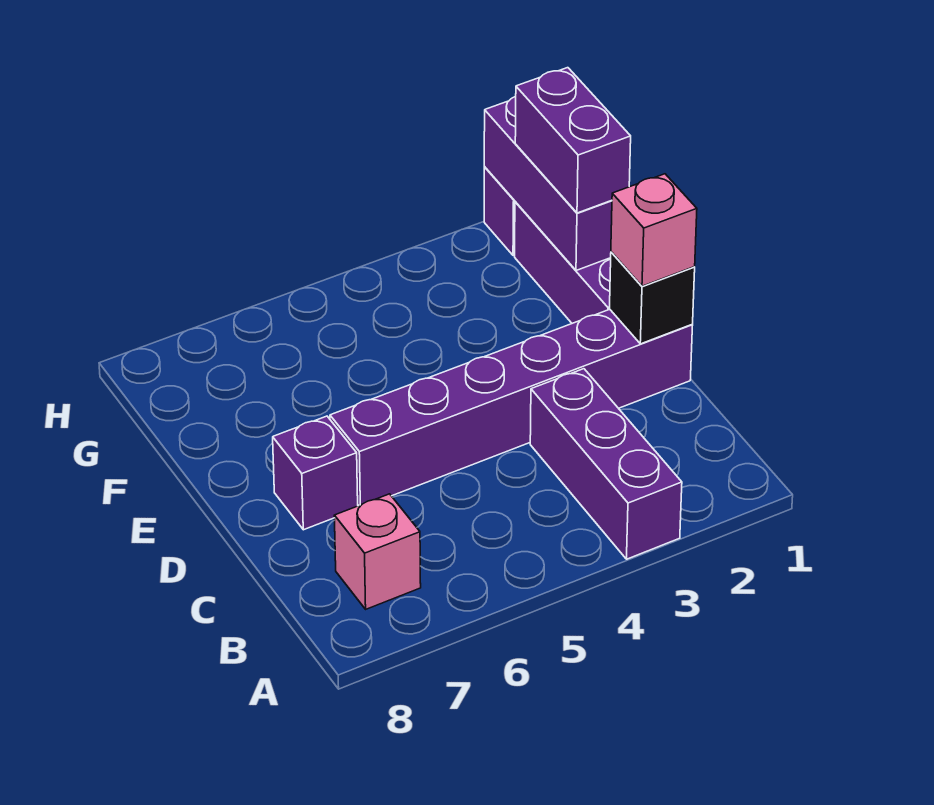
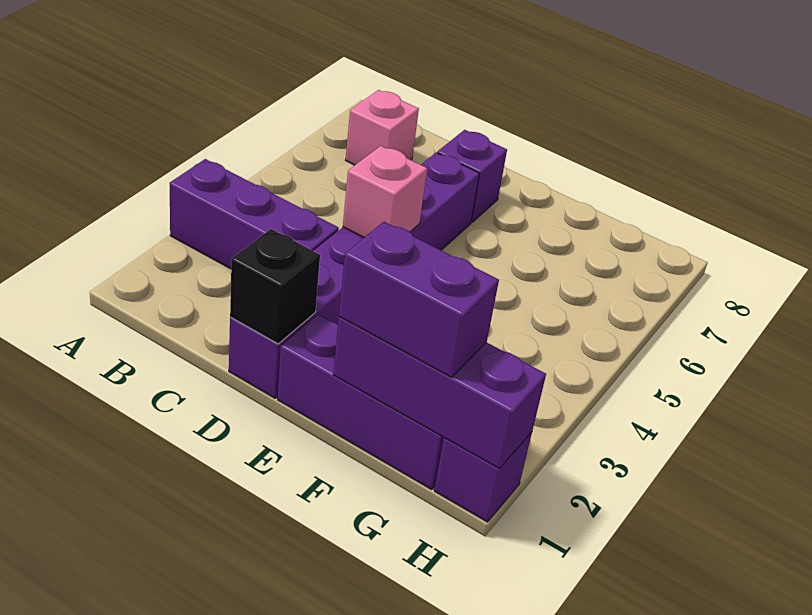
pink brick D1 level 3 -> pink brick D4 level 2

